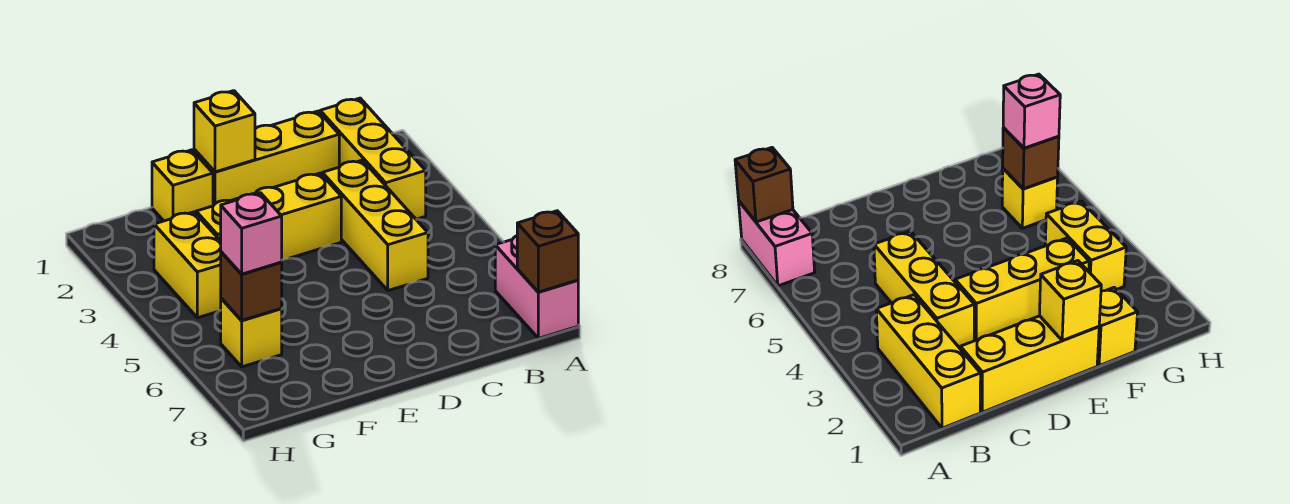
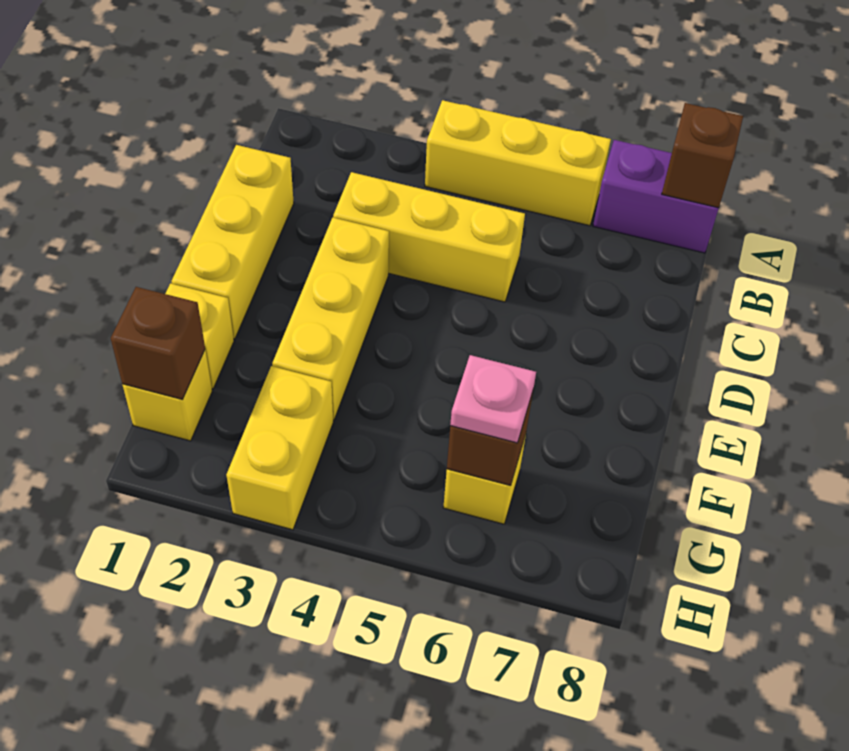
pink brick A7:A8 level 1 -> purple brick A7:A8 level 1
yellow brick B1:B3 level 1 -> yellow brick A4:A6 level 1
yellow brick E1 level 2 -> yellow brick G1 level 1
none -> brown brick G1 level 2
yellow brick G3:G4 level 1 -> yellow brick G3:H3 level 1
pink brick G6 level 3 -> pink plate G6 level 3

